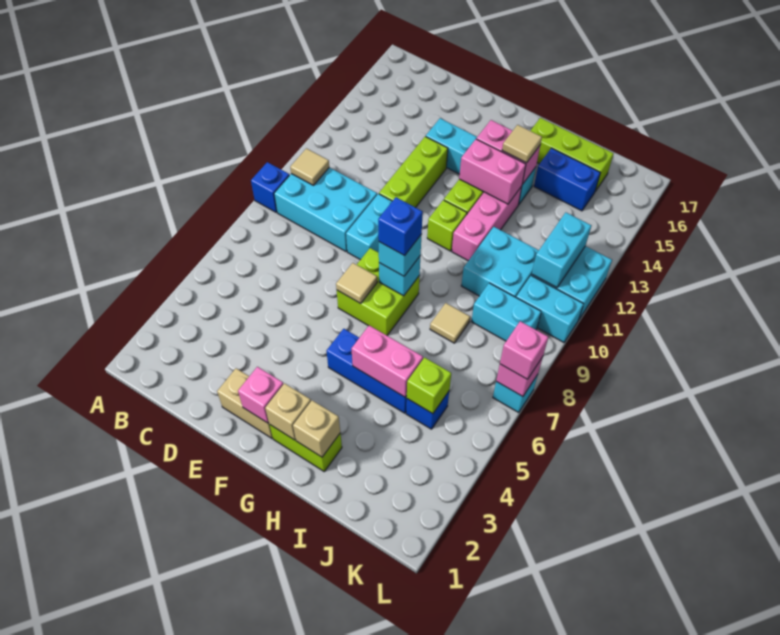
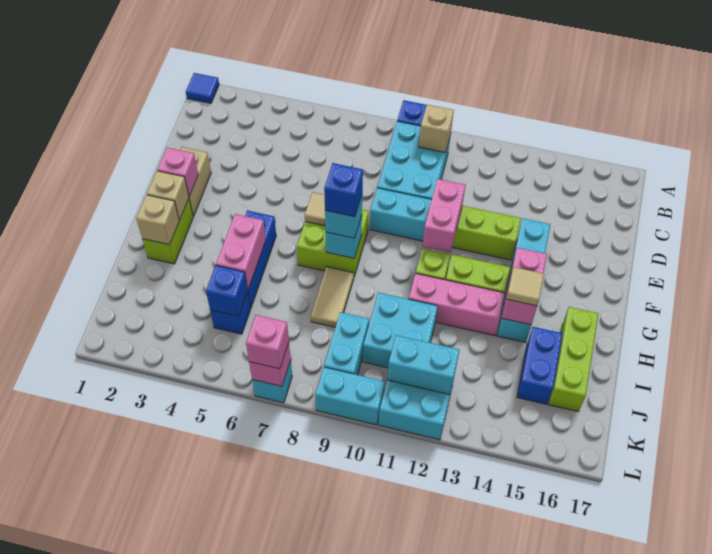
none -> blue tile A1 level 1
tan tile B10 level 2 -> tan brick B10 level 2
pink brick G13:H13 level 2 -> pink brick E11:F11 level 2
tan tile I8 level 1 -> tan tile H8:I8 level 1
lime brick J5 level 2 -> blue brick J5 level 2
cyan brick K10:L10 level 1 -> cyan brick L9:L10 level 1

